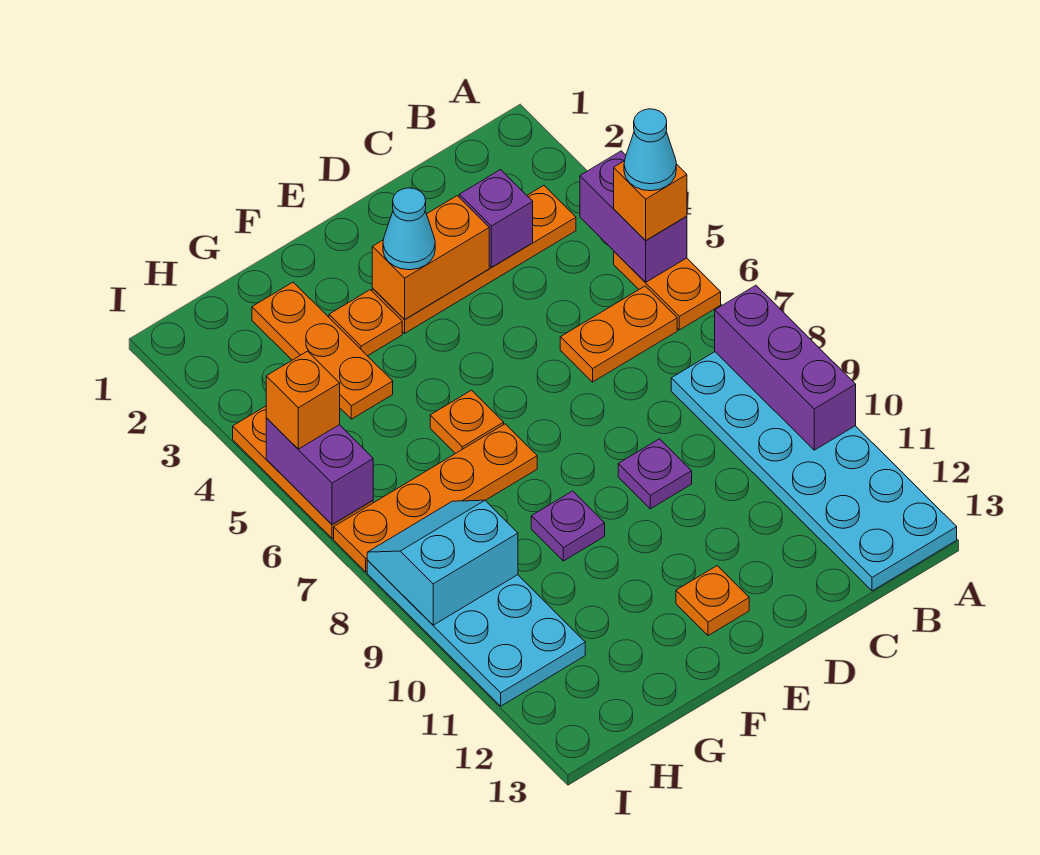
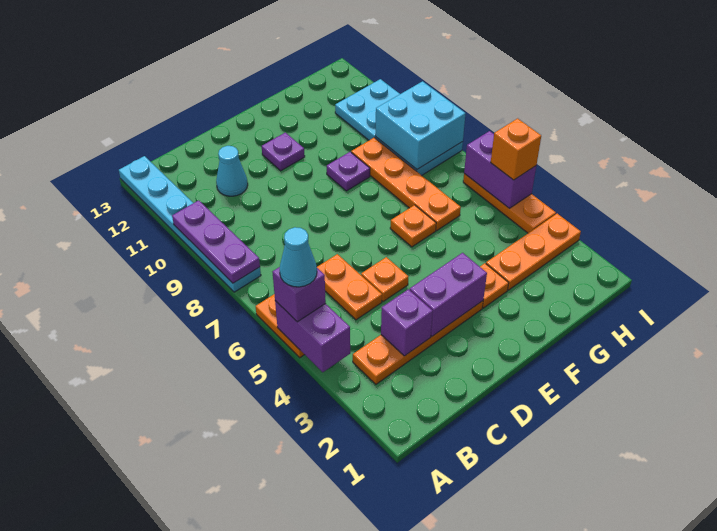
orange brick A5 level 3 -> purple brick A5 level 3
cyan plate A8:B13 level 1 -> cyan plate A8:A13 level 1
purple brick A8:A10 level 2 -> purple plate A8:A10 level 2
orange plate B6:C6 level 1 -> orange plate C5:C6 level 1
orange brick D3:E3 level 2 -> purple brick D3:E3 level 2
purple plate D9 level 1 -> purple plate E11 level 1
cyan cone E3 level 3 -> cyan cone C11 level 1
orange plate E12 level 1 -> orange plate D5 level 1
orange plate F7:I7 level 1 -> orange plate G6:G9 level 1
orange plate G2:G4 level 1 -> orange plate G3:I3 level 1
cyan slope H8:I9 level 2 top 9 -> cyan brick H8:I9 level 2

